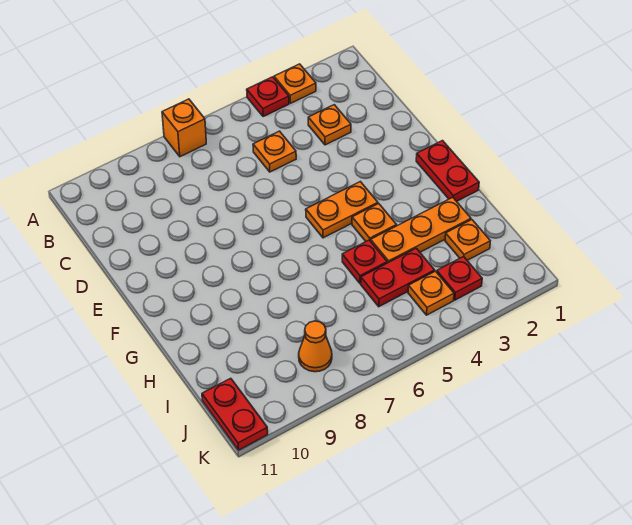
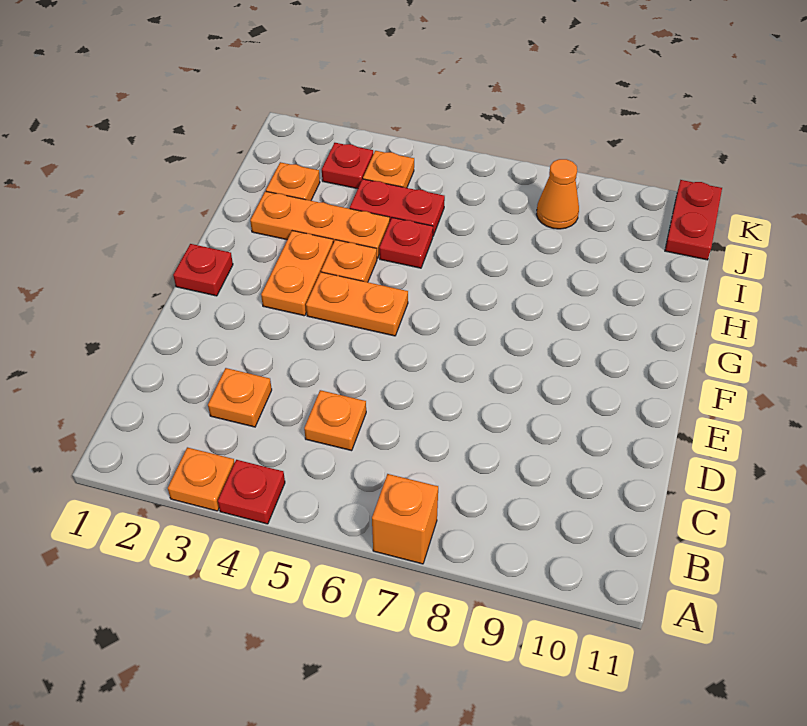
red plate F1:G1 level 1 -> red plate F1 level 1
none -> orange plate F3:G3 level 1

